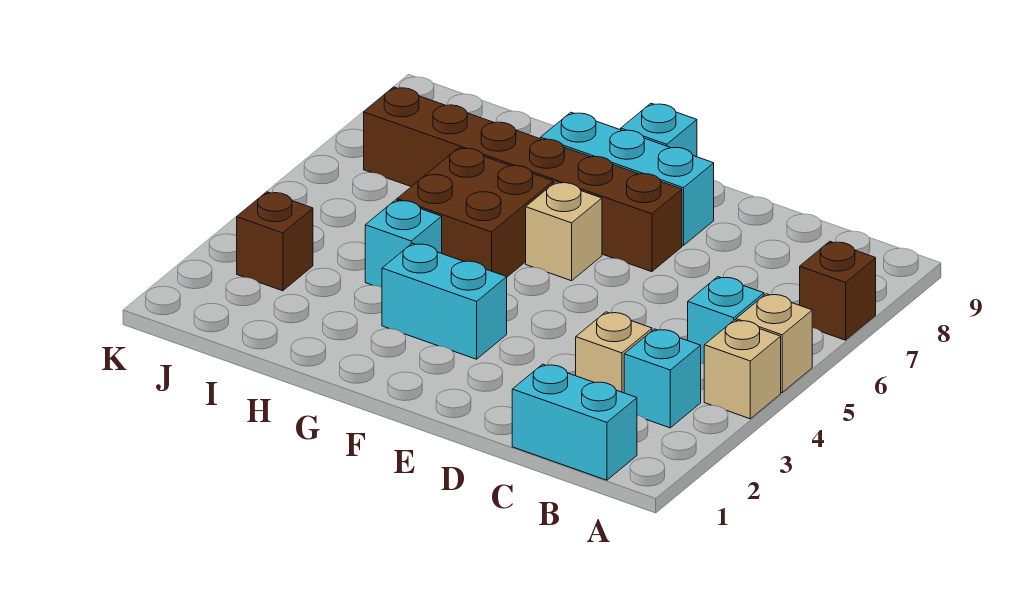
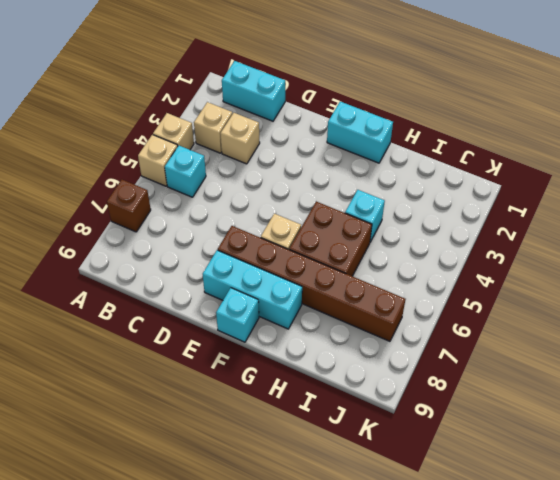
cyan brick B3 level 1 -> tan brick B3 level 1
cyan brick F3:G3 level 1 -> cyan brick F1:G1 level 1
brown brick J3 level 1 -> none

